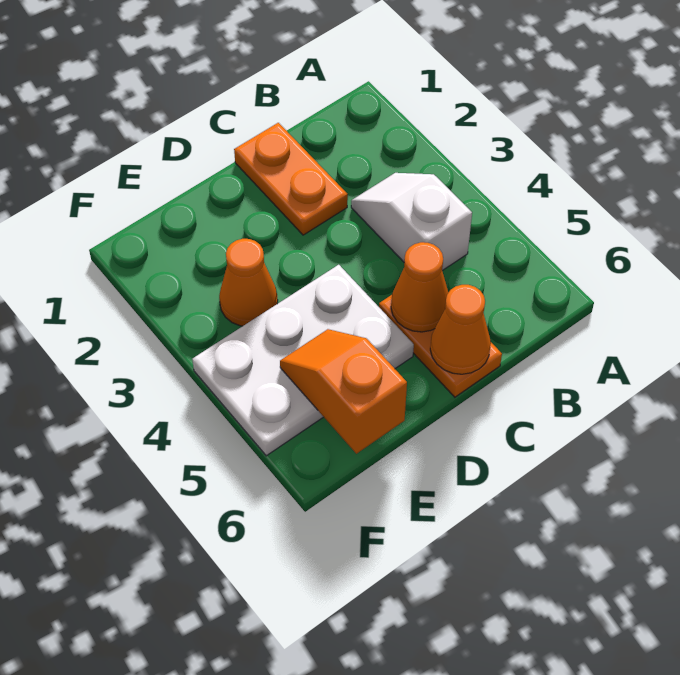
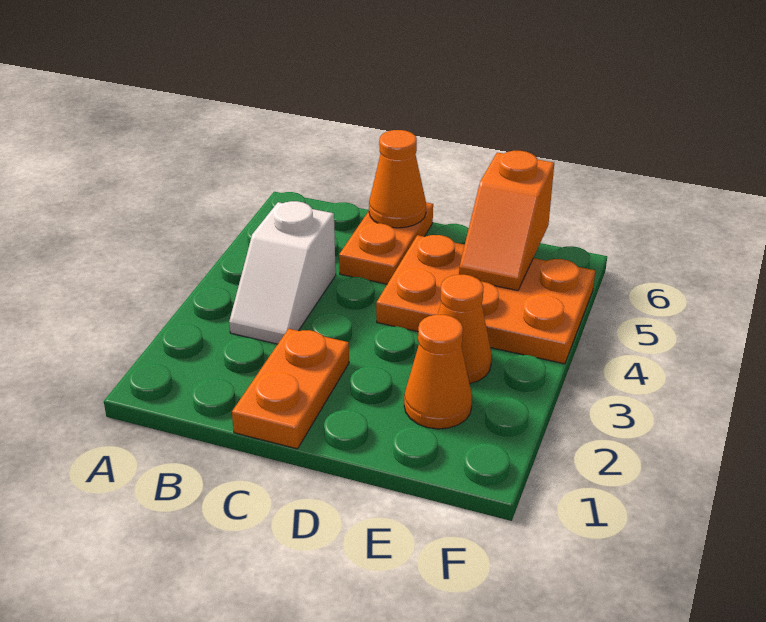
orange cone C5 level 2 -> orange cone E2 level 1
white plate D4:F5 level 1 -> orange plate D4:F5 level 1

